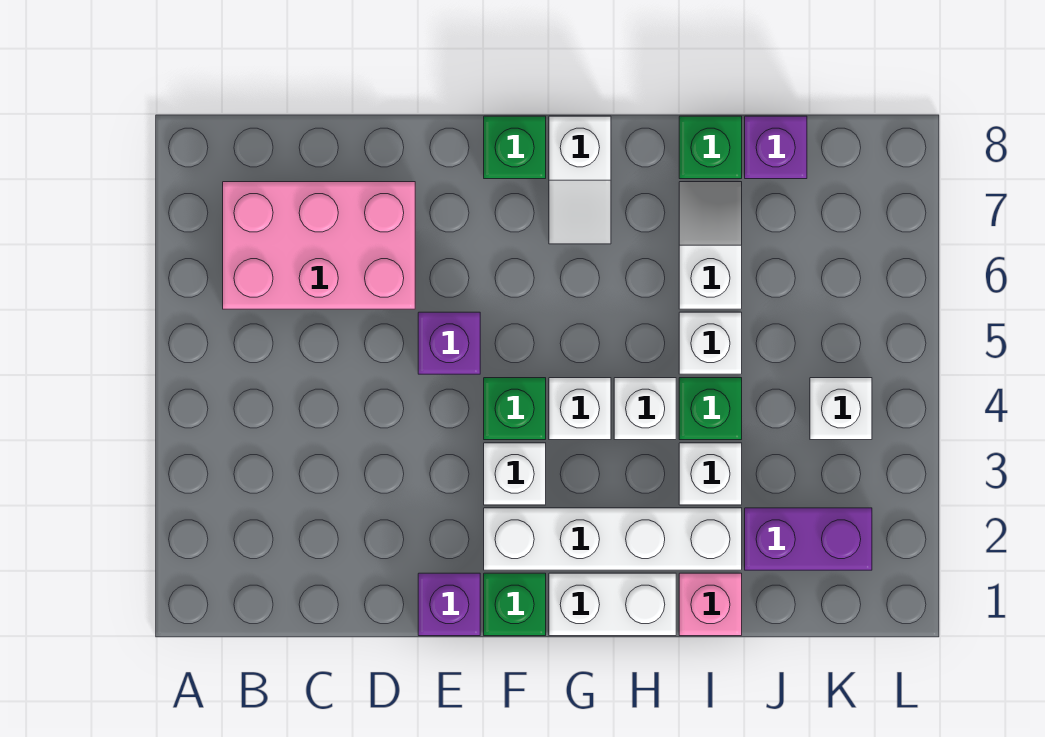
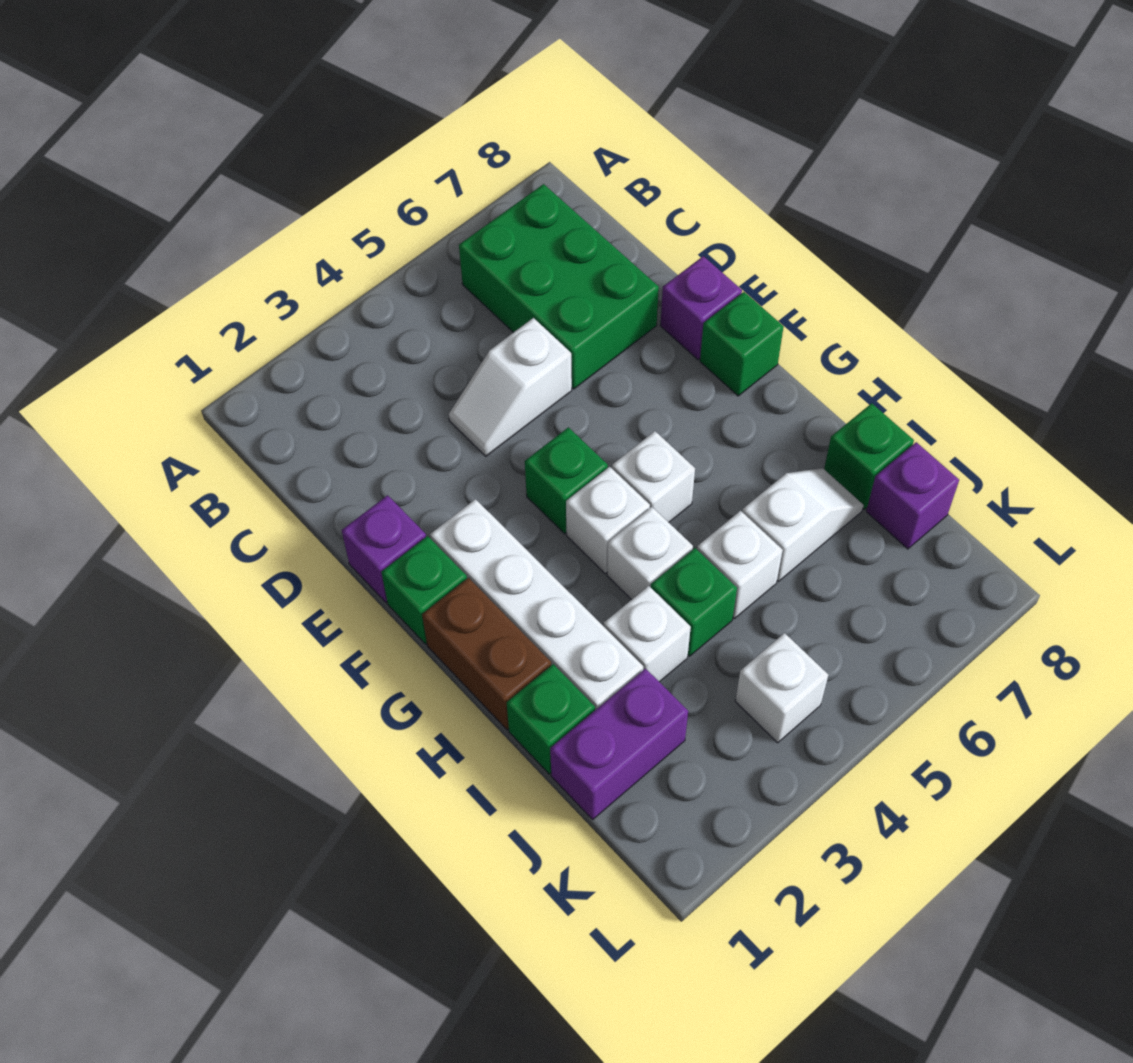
pink brick B6:D7 level 1 -> green brick B6:D7 level 1
purple brick E5 level 1 -> purple brick E8 level 1
white brick F3 level 1 -> white brick G5 level 1
white brick G1:H1 level 1 -> brown brick G1:H1 level 1
white slope G7:G8 level 1 top 8 -> white slope D4:D5 level 1 top 5
pink brick I1 level 1 -> green brick I1 level 1
purple brick J2:K2 level 1 -> purple brick J1:J2 level 1

